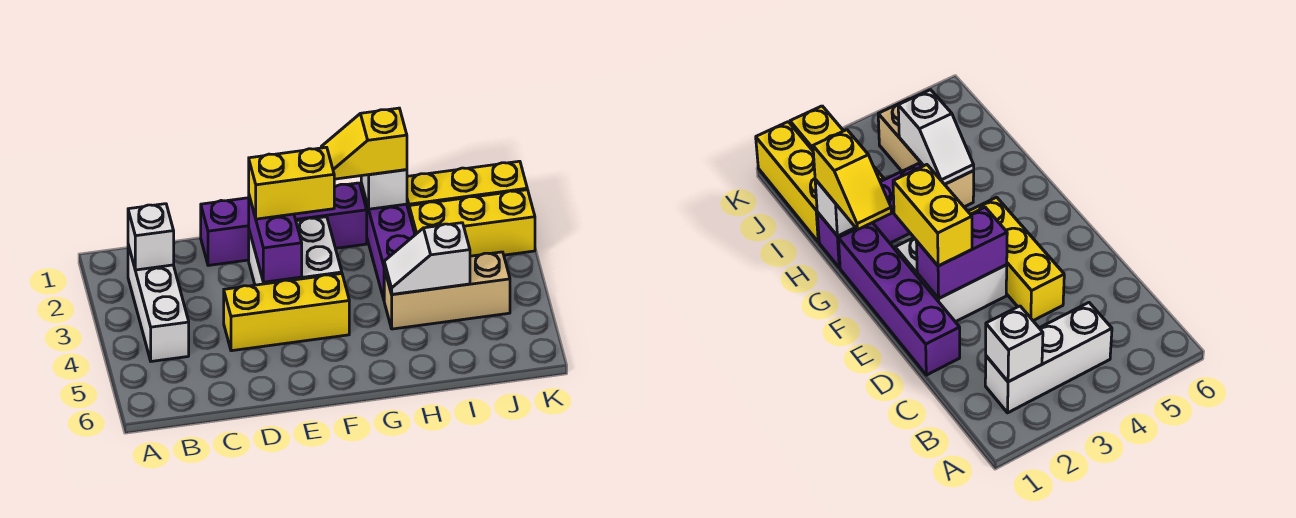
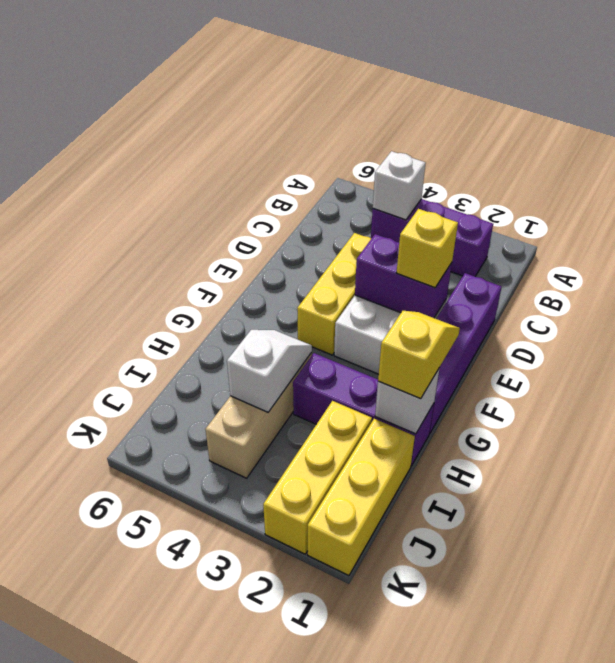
white brick B2:B4 level 1 -> purple brick B2:B4 level 1
white brick B2 level 2 -> white brick B4 level 2
yellow brick E2:F2 level 3 -> yellow brick E2 level 3

